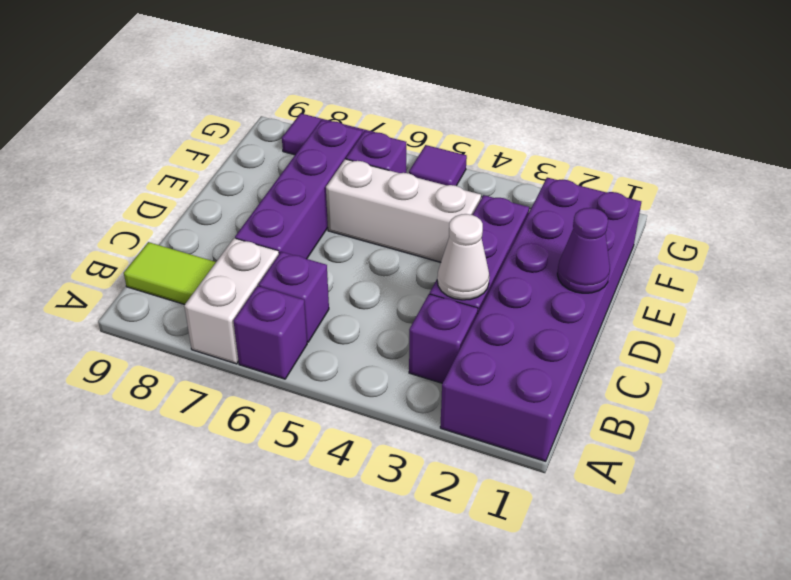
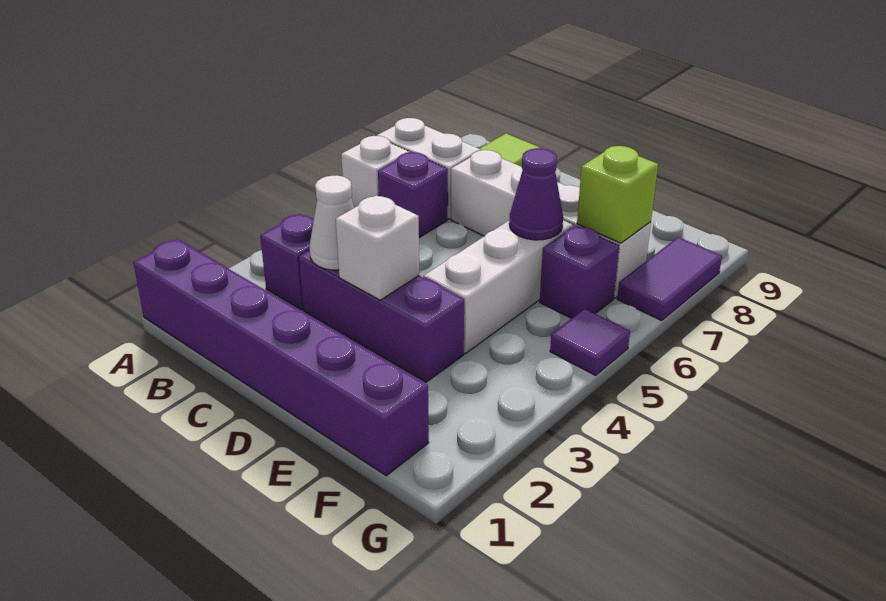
purple brick A1:F2 level 1 -> purple brick A1:F1 level 1
purple brick A6 level 1 -> white brick A6 level 1
purple brick C7:F7 level 1 -> white brick C7:F7 level 1
purple cone D1 level 2 -> purple cone E6 level 2
none -> white brick D3 level 2
none -> lime brick F7 level 2

